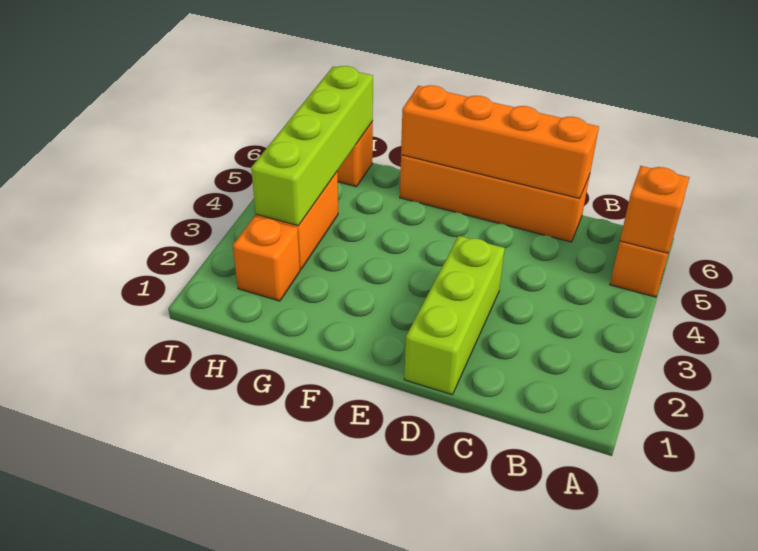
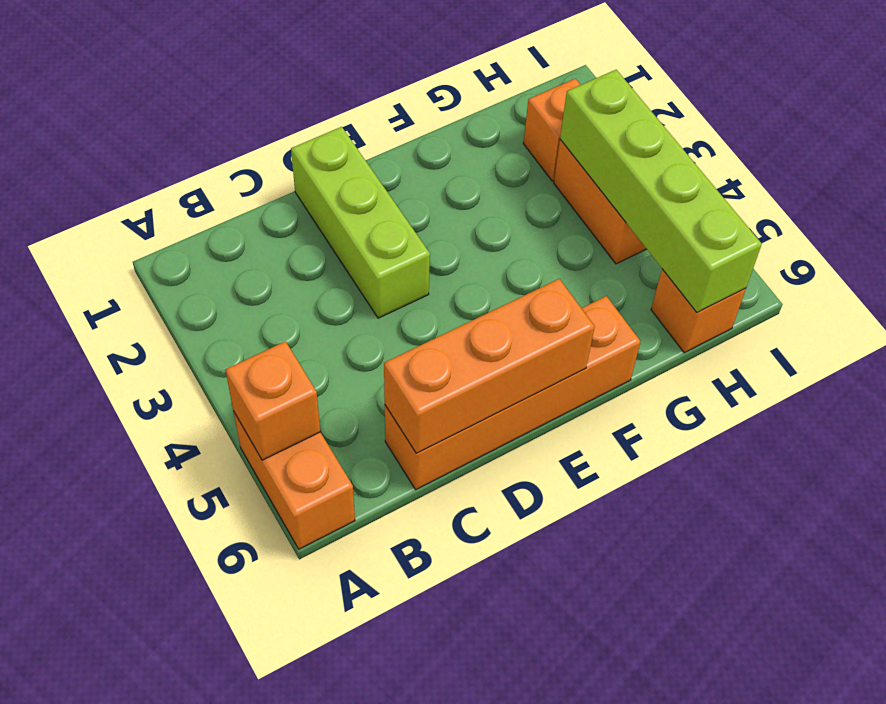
orange brick C6:F6 level 2 -> orange brick C6:E6 level 2

